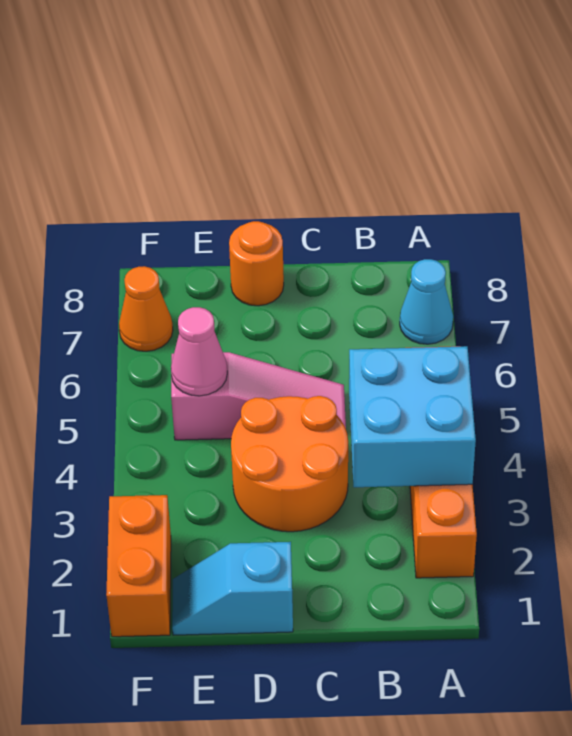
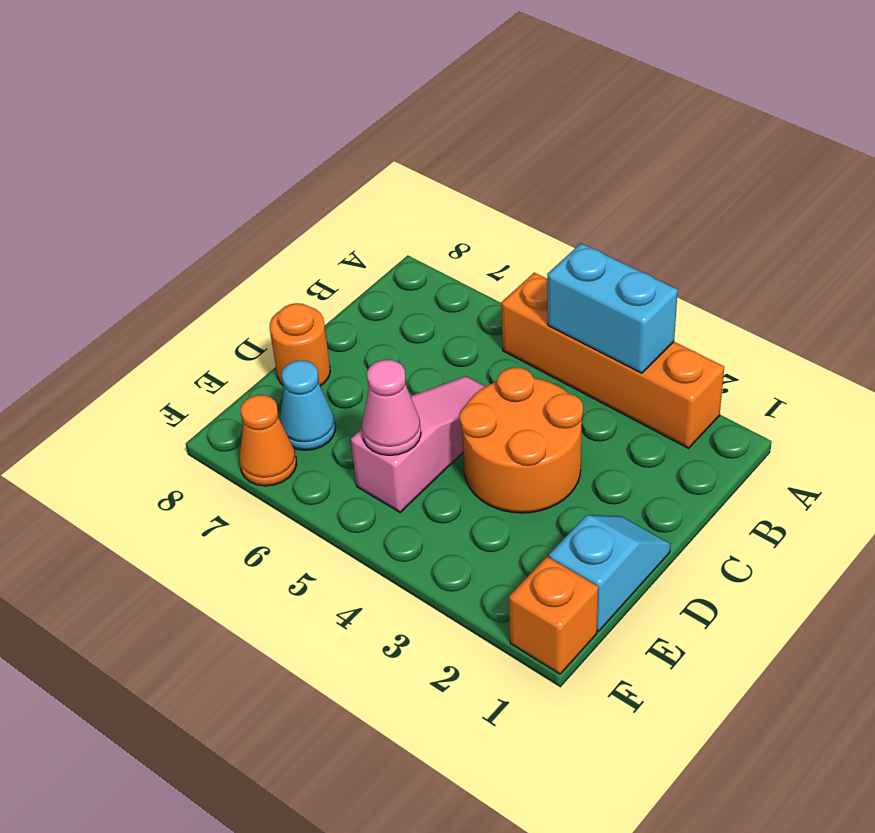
cyan brick A3:B4 level 2 -> cyan brick A3:A4 level 2
cyan cone A7 level 1 -> cyan cone E7 level 1
cyan slope D1:E1 level 1 top D -> cyan slope D1:E1 level 1 top E
orange brick F1:F2 level 1 -> orange brick F1 level 1

